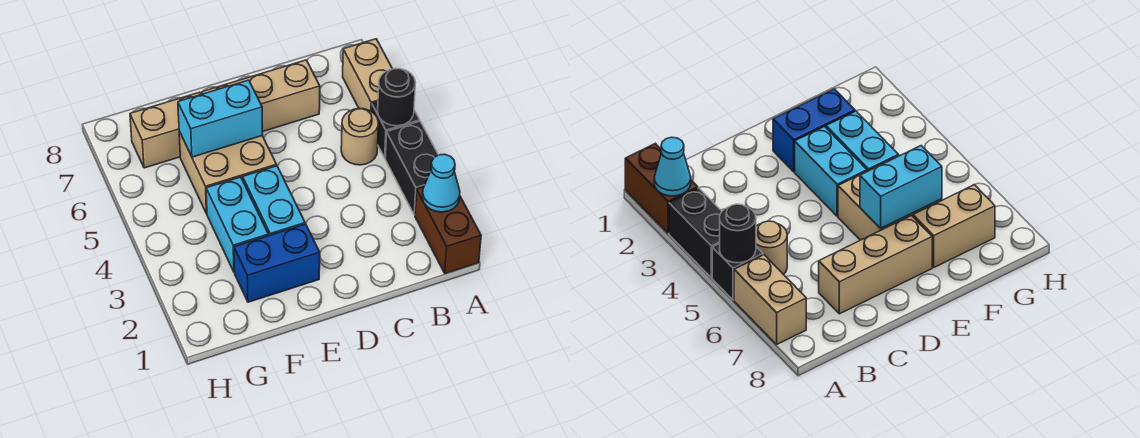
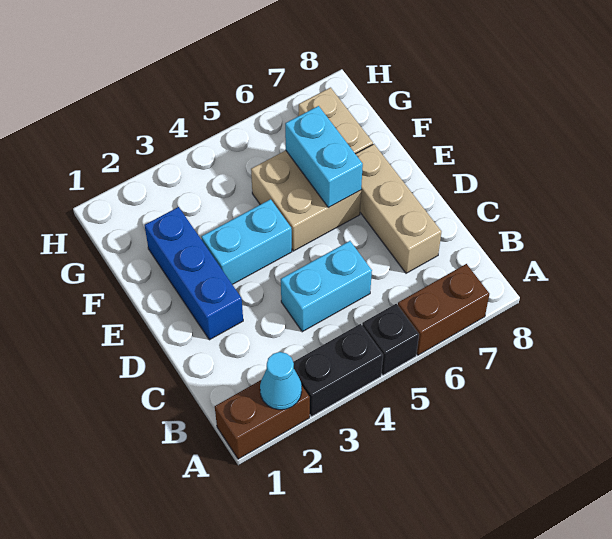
black round brick A5 level 2 -> none
tan brick A6:A7 level 1 -> brown brick A6:A7 level 1
tan round brick B5 level 1 -> none
blue brick E2:F2 level 1 -> blue brick D2:F2 level 1
cyan brick F3:F4 level 1 -> cyan brick C4:C5 level 1

